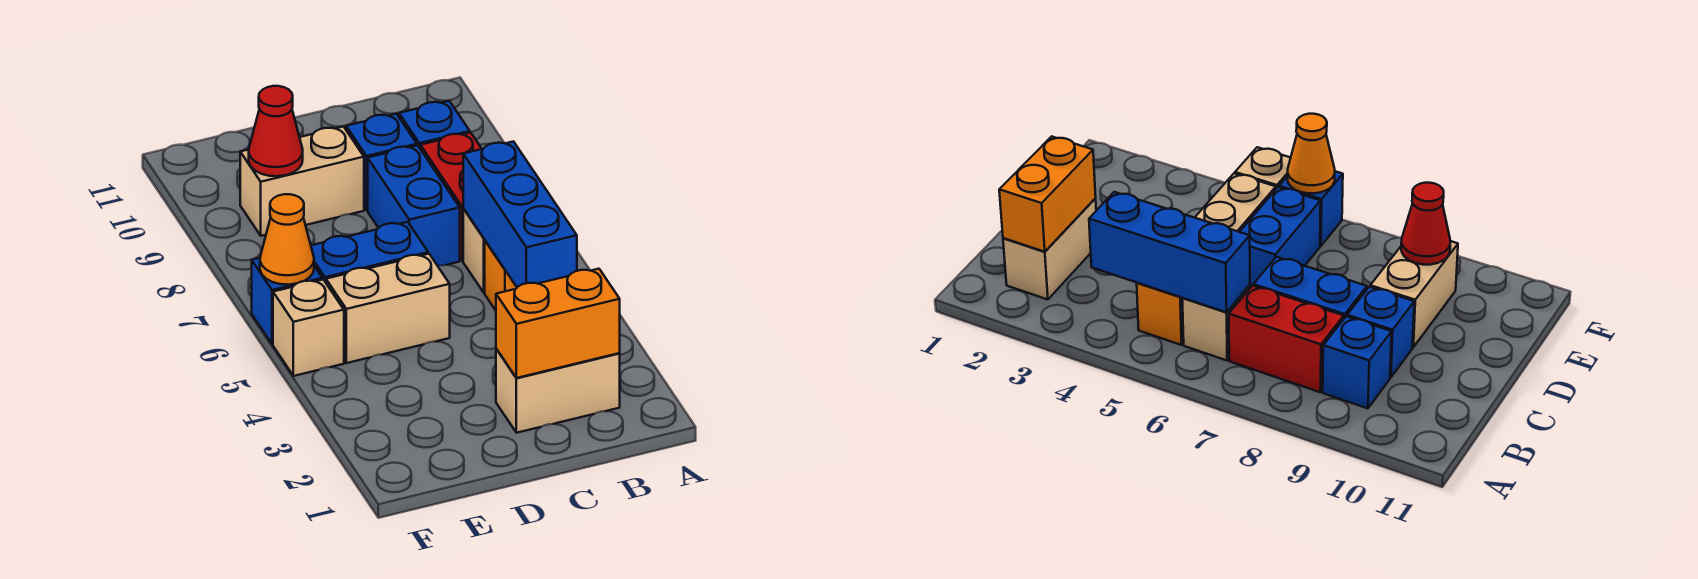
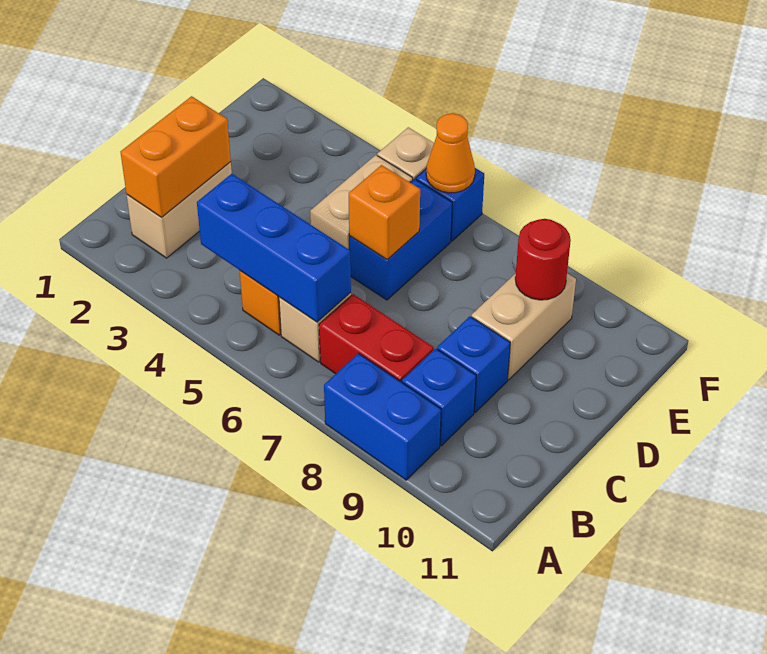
blue brick C7:C8 level 1 -> blue brick A8:A9 level 1
none -> orange brick D6 level 2
red cone E9 level 2 -> red round brick E9 level 2

